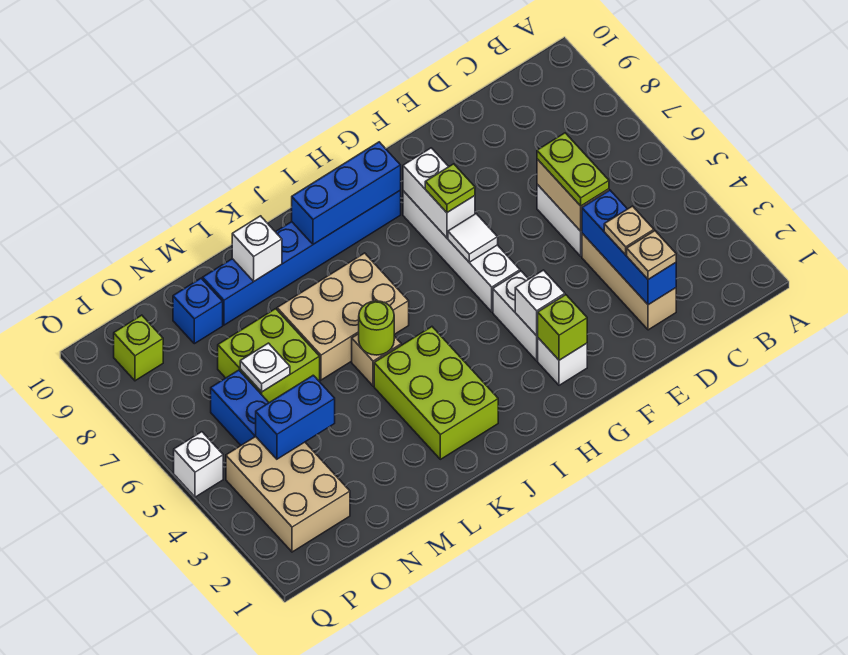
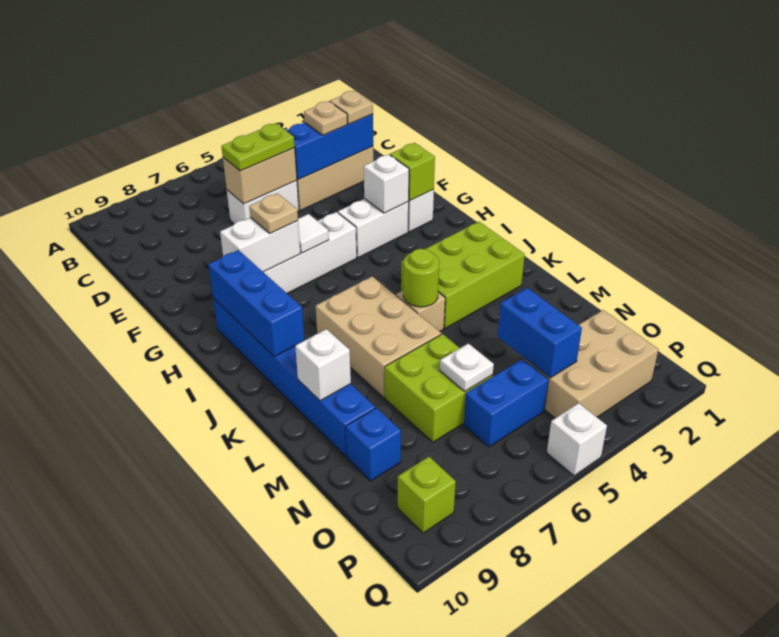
lime plate G7 level 3 -> tan plate G7 level 3

